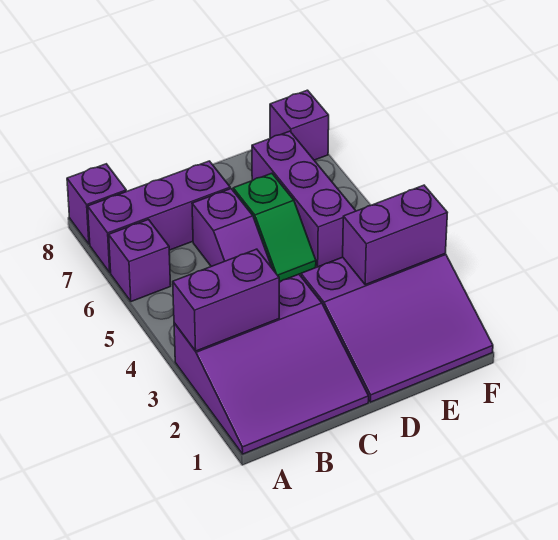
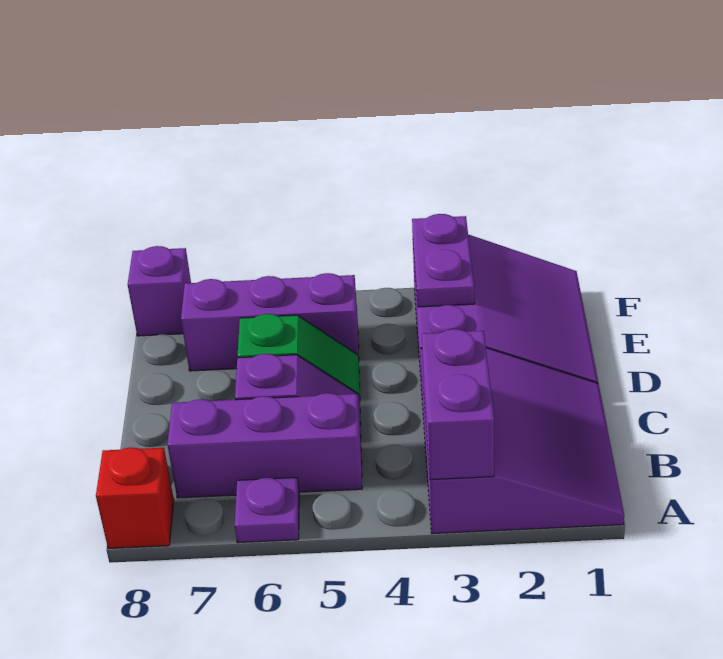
purple brick A6 level 1 -> purple plate A6 level 1
purple brick A7:C7 level 1 -> purple brick B5:B7 level 1
purple brick A8 level 1 -> red brick A8 level 1
purple brick E3:F3 level 2 -> purple plate E3:F3 level 2

